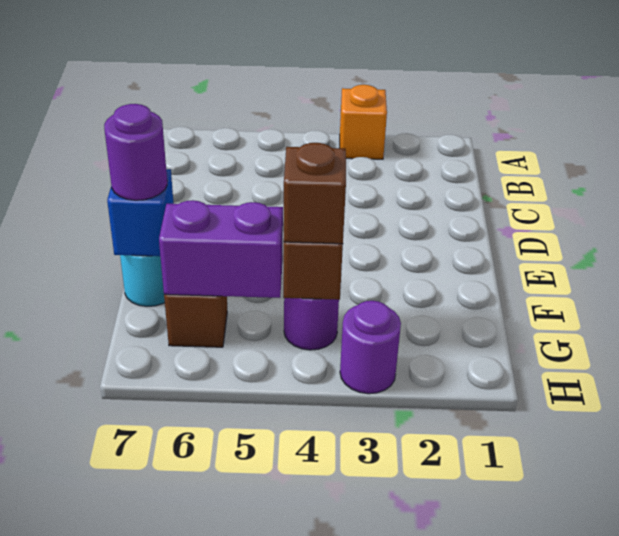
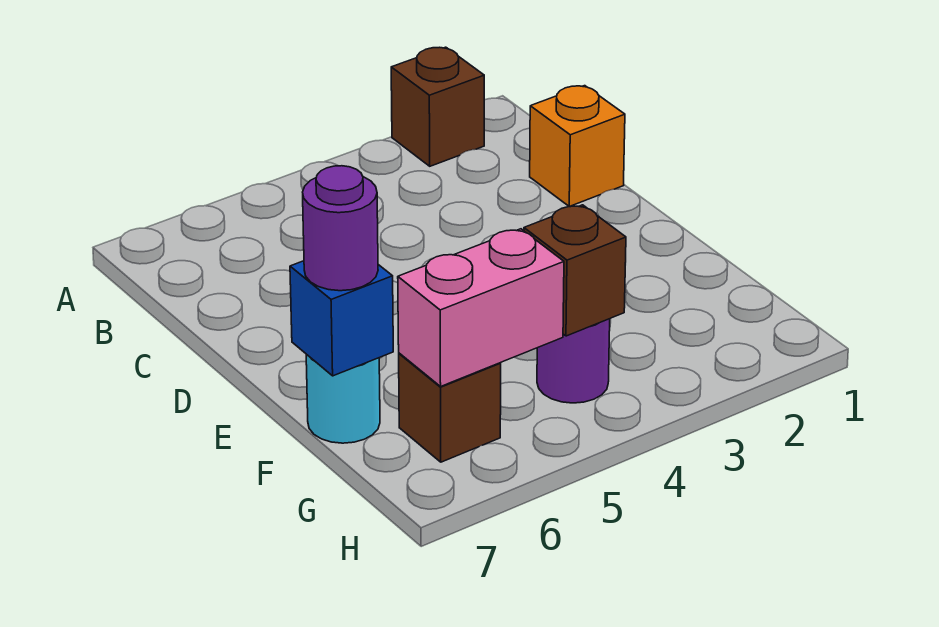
orange brick A3 level 1 -> orange brick C1 level 1
brown brick G4 level 3 -> brown brick A2 level 1
purple brick G5:G6 level 2 -> pink brick G5:G6 level 2
purple round brick H3 level 1 -> none

